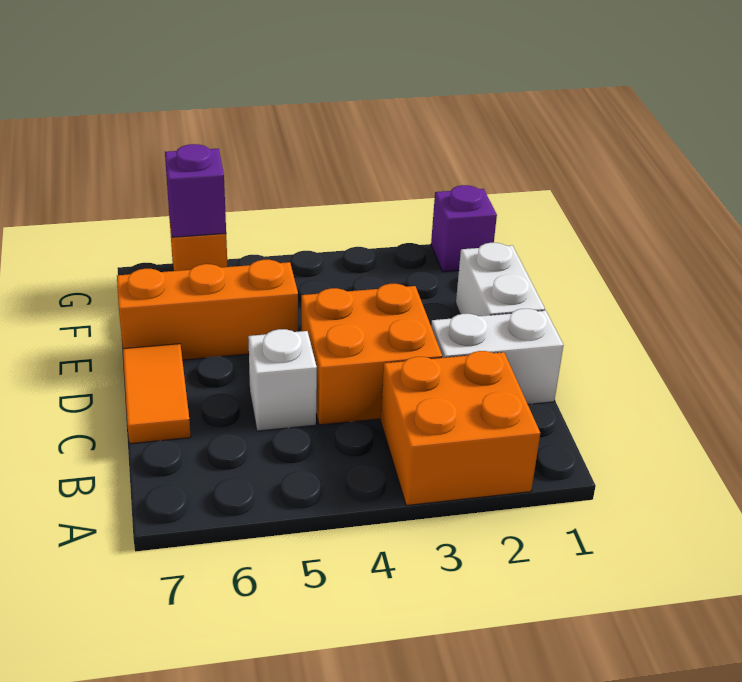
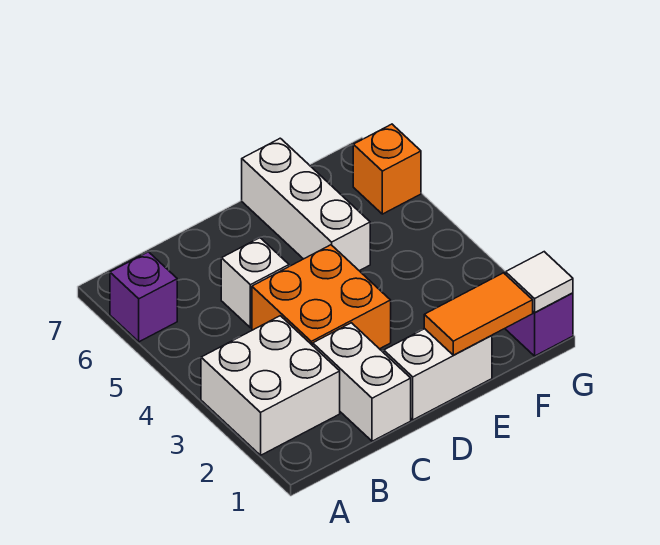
orange brick A2:B3 level 1 -> white brick A2:B3 level 1
orange tile C7:D7 level 1 -> orange tile E1:F1 level 2
orange brick E5:E7 level 1 -> white brick E5:E7 level 1
none -> white tile G1 level 2
purple brick G6 level 2 -> purple brick A6 level 1

